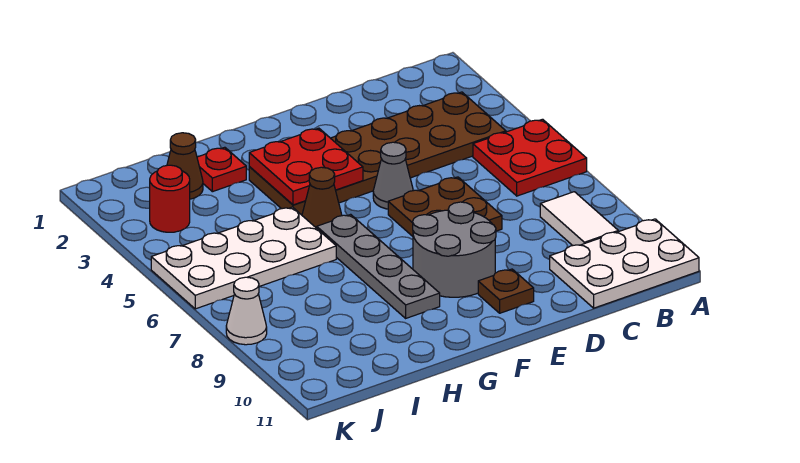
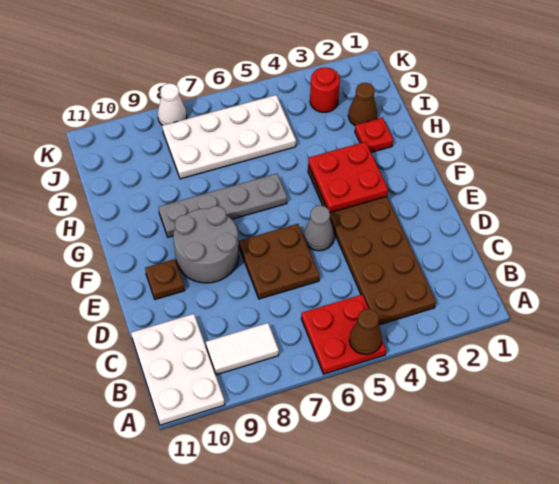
brown cone G5 level 1 -> brown cone A5 level 2
white plate H5:K6 level 1 -> white plate I5:J8 level 1

